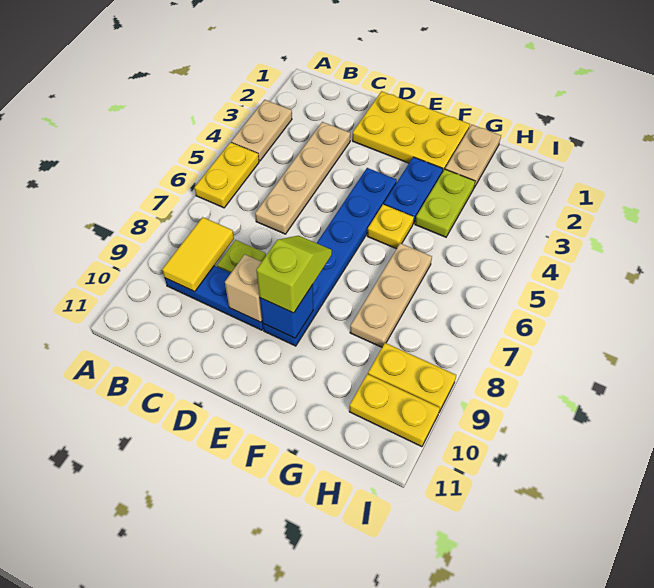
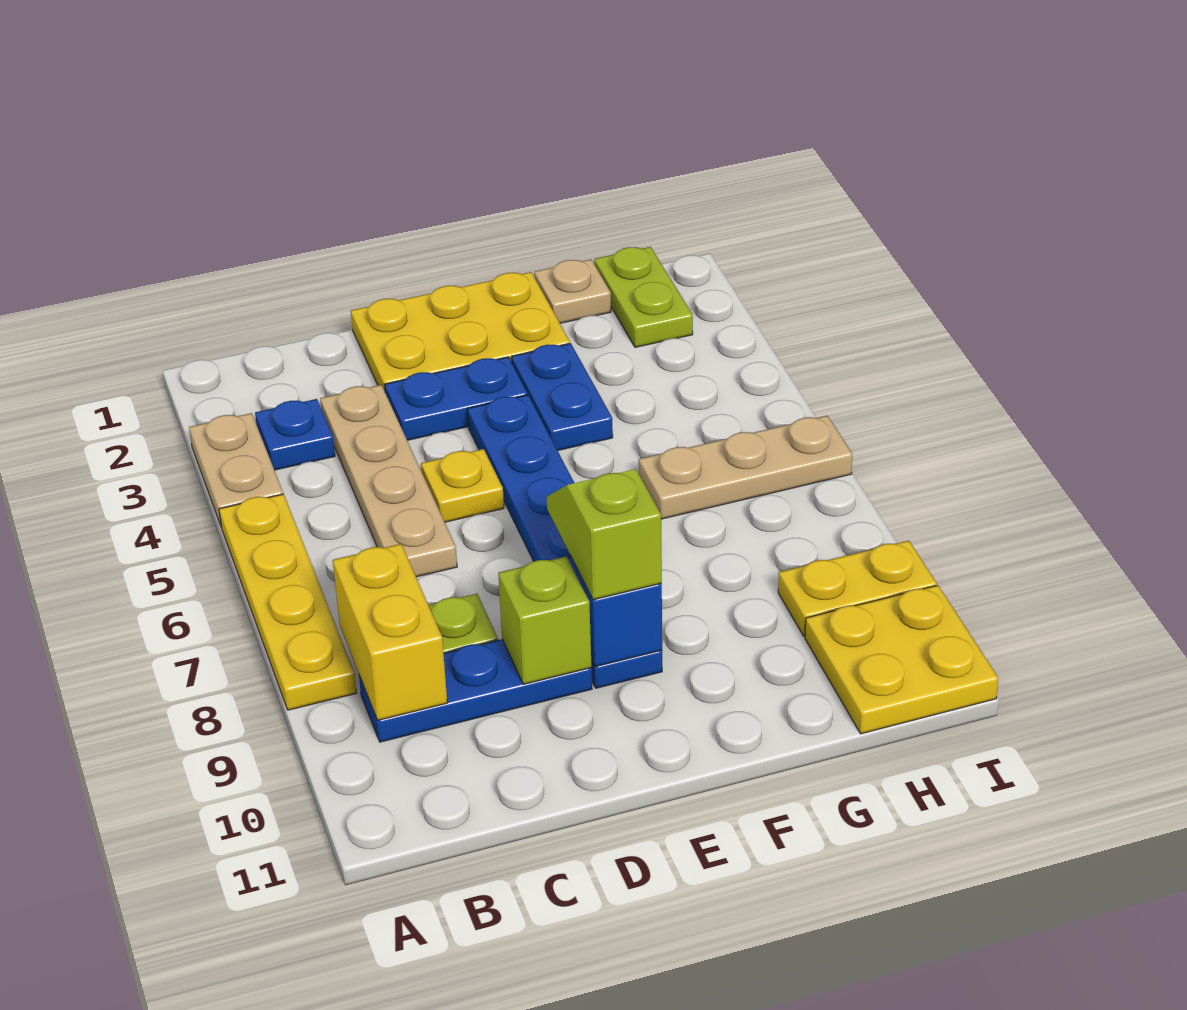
yellow plate A5:A6 level 1 -> yellow plate A5:A8 level 1
none -> blue plate B3 level 1
yellow tile B8:B9 level 2 -> yellow brick B8:B9 level 2
none -> blue plate D3:E3 level 1
tan brick D9 level 2 -> lime brick D9 level 2
yellow plate F5 level 1 -> yellow plate D5 level 1
tan plate G1:G2 level 1 -> tan plate G1 level 1
lime plate G3:G4 level 1 -> lime plate H1:H2 level 1
tan plate G6:G8 level 1 -> tan plate G6:I6 level 1
yellow plate H10:I10 level 1 -> yellow plate H10:I11 level 1

